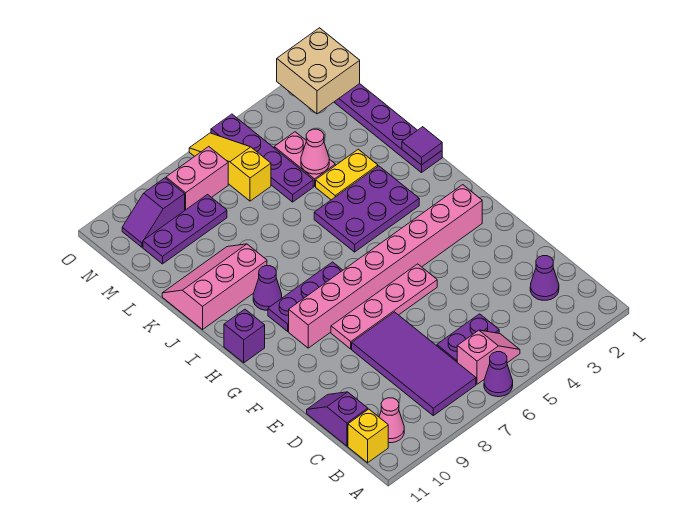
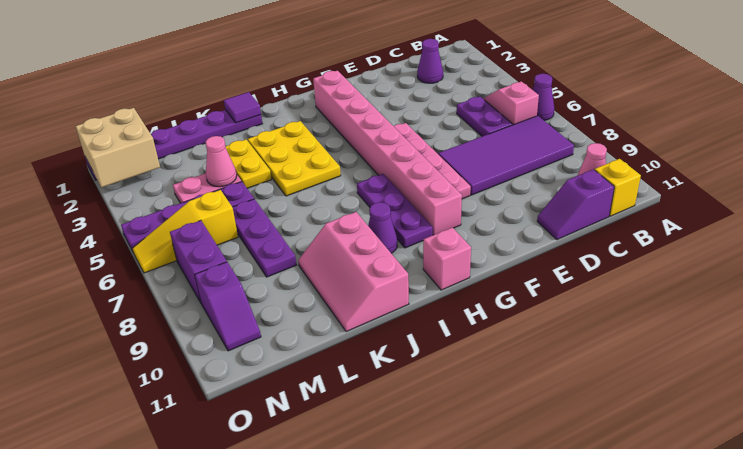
purple brick H11 level 1 -> pink brick H11 level 1
purple plate I3:J5 level 1 -> yellow plate I3:J5 level 1
purple plate M8:M10 level 1 -> purple plate L6:L8 level 1
pink brick N7:N8 level 1 -> purple brick N7:N8 level 1

